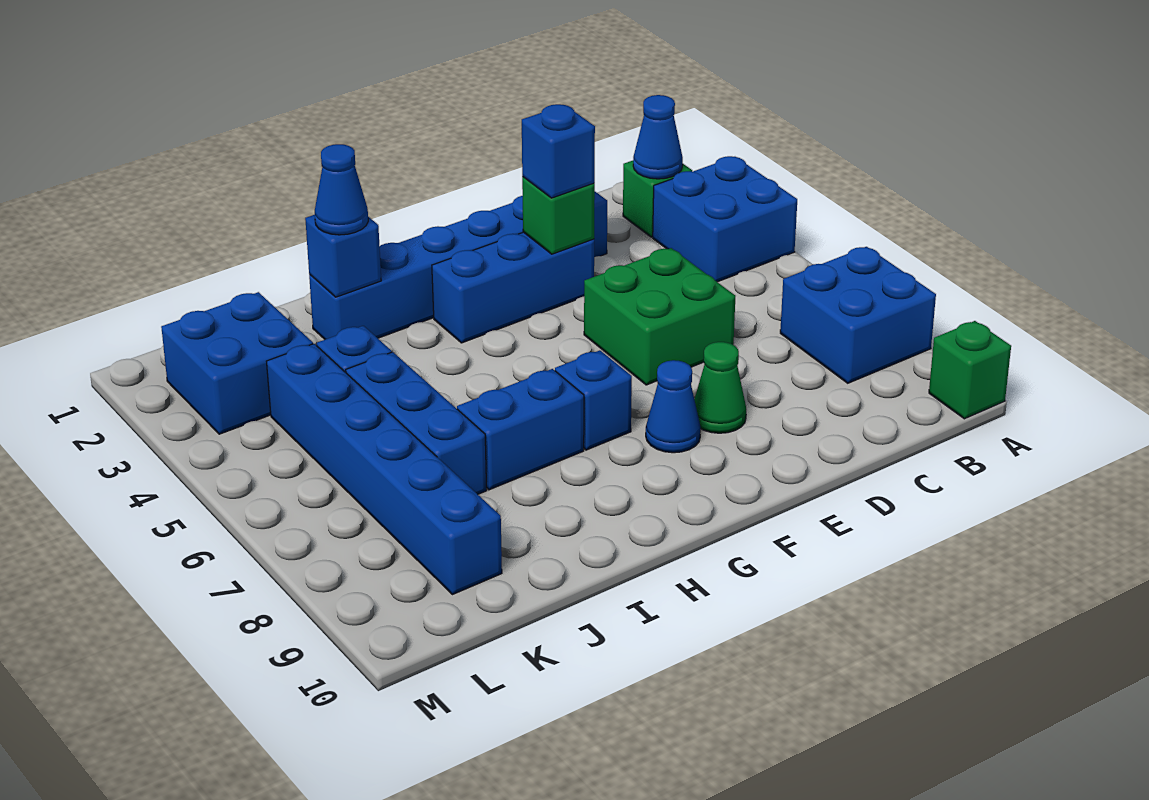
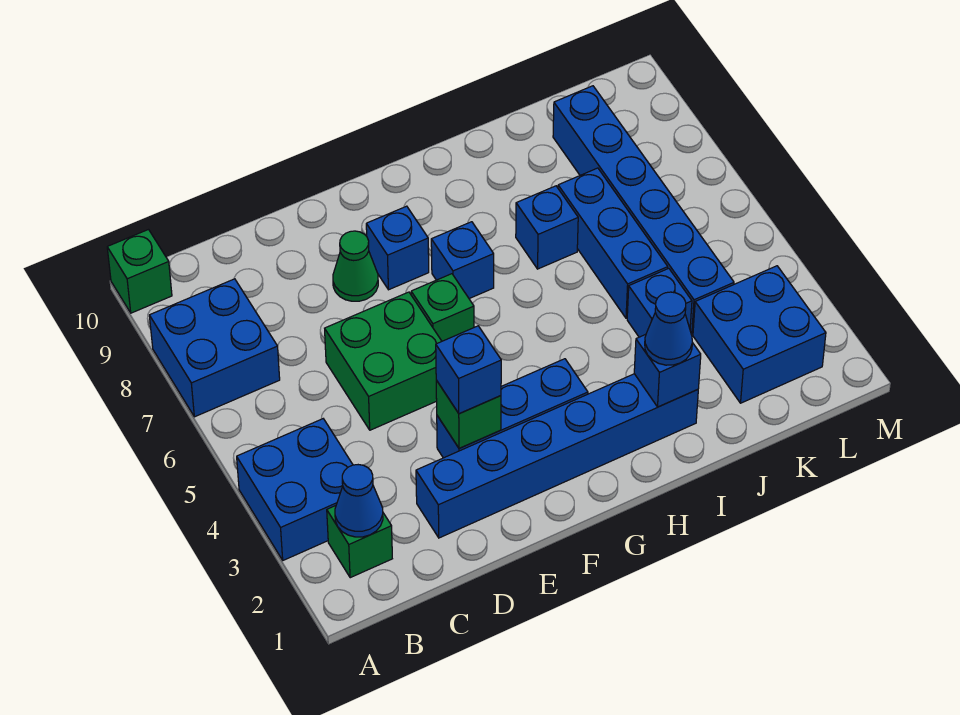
none -> green brick F6 level 1
blue cone F8 level 1 -> blue brick F8 level 1
blue brick H7:I7 level 1 -> blue brick I7 level 1

